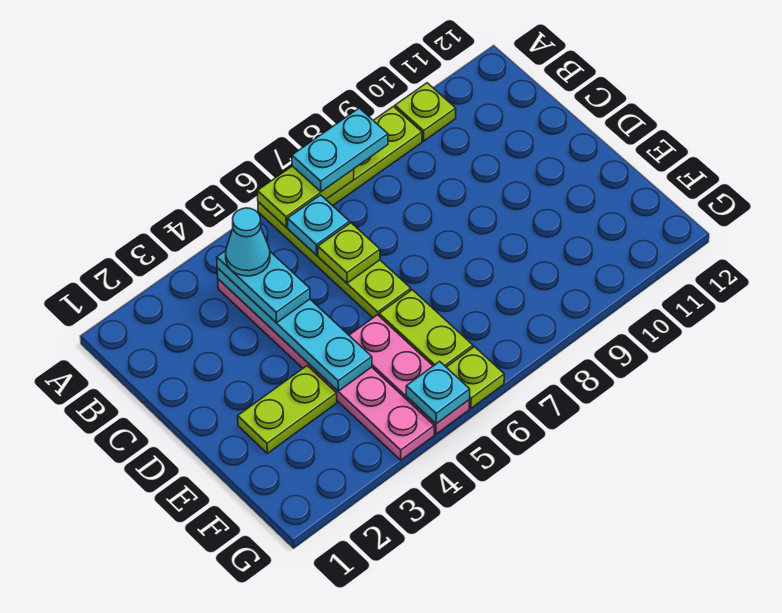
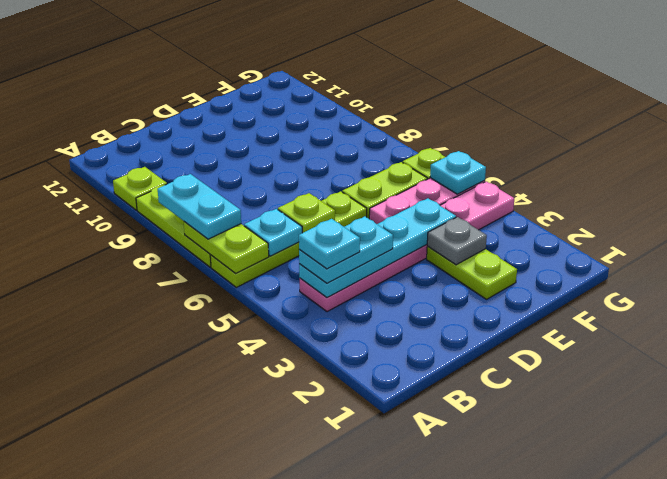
cyan cone B4 level 4 -> cyan plate B4 level 4
none -> grey plate E3 level 2

